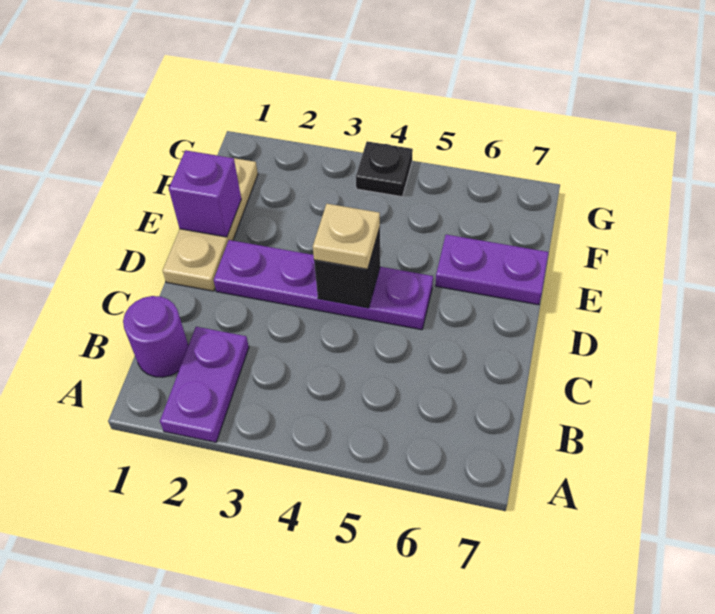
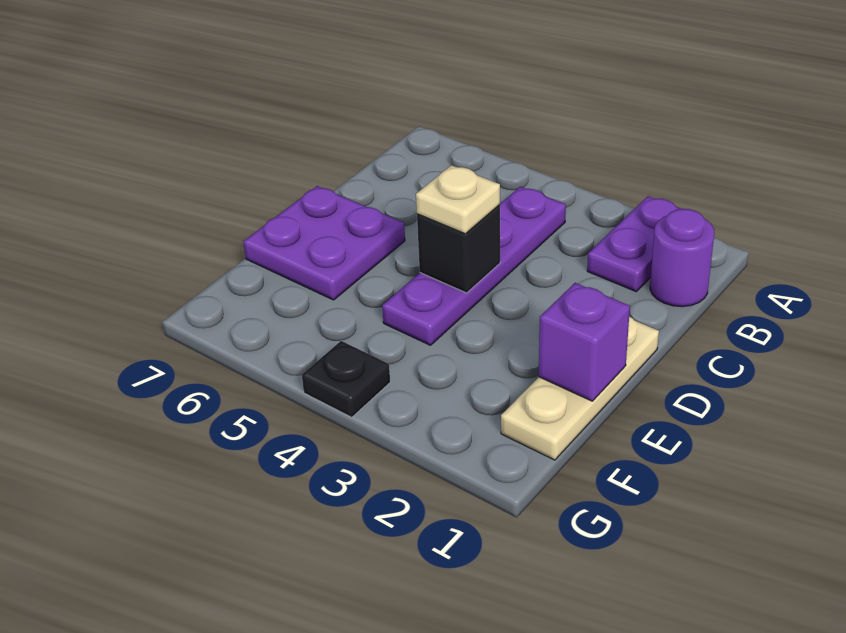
purple plate D2:D5 level 1 -> purple plate B4:E4 level 1
purple plate E6:E7 level 1 -> purple plate D6:E7 level 1

